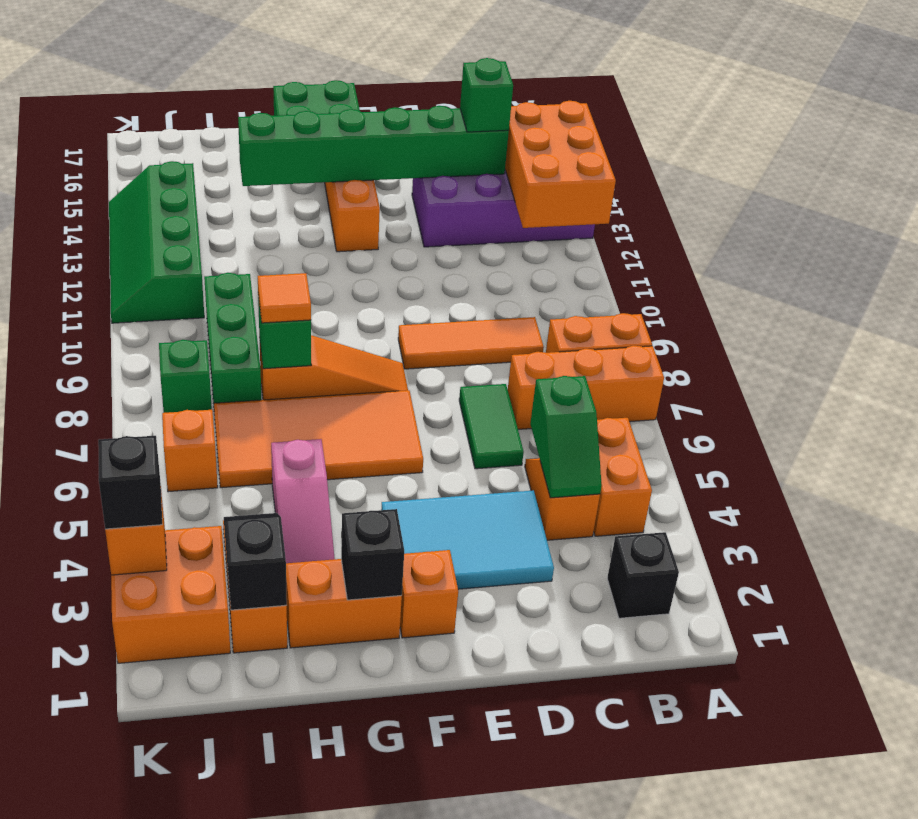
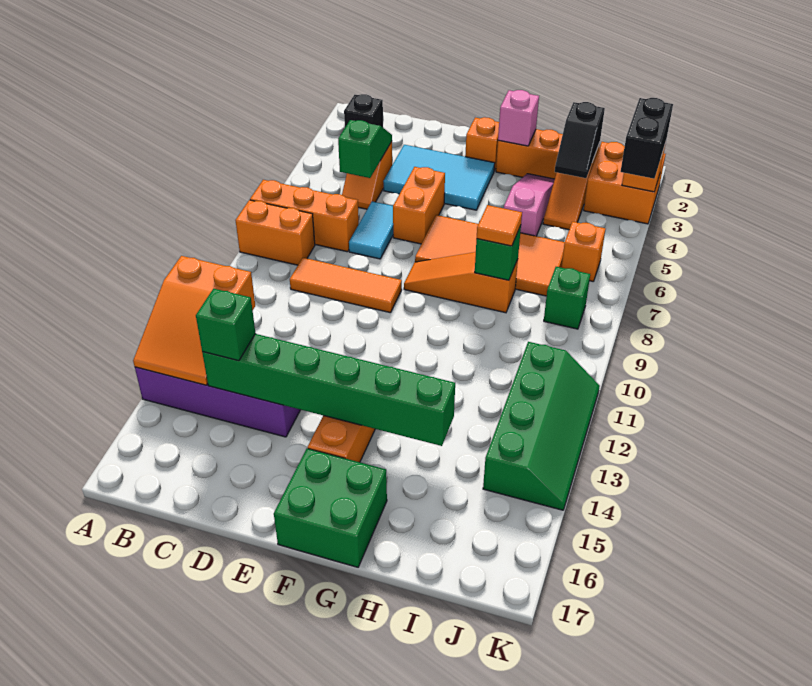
orange brick A12:B14 level 2 -> orange slope A12:B14 level 2 top 12
orange brick B4:B5 level 1 -> orange brick E5:E6 level 1
green tile D6:D7 level 1 -> cyan tile D6:D7 level 1
black brick G2 level 2 -> pink brick G2 level 2
green brick I8:I10 level 1 -> none
black brick K3 level 3 -> black brick K3:K4 level 3

